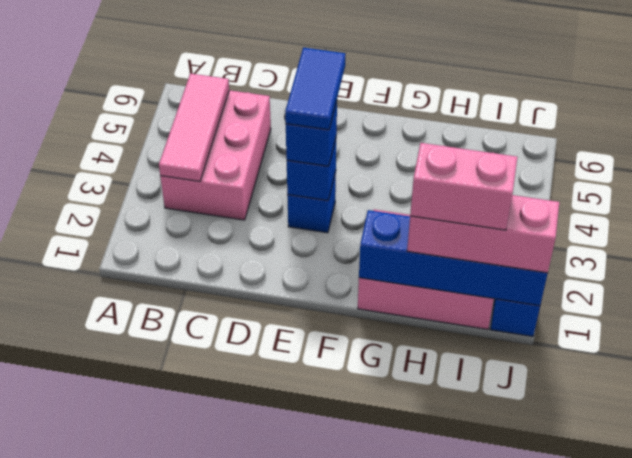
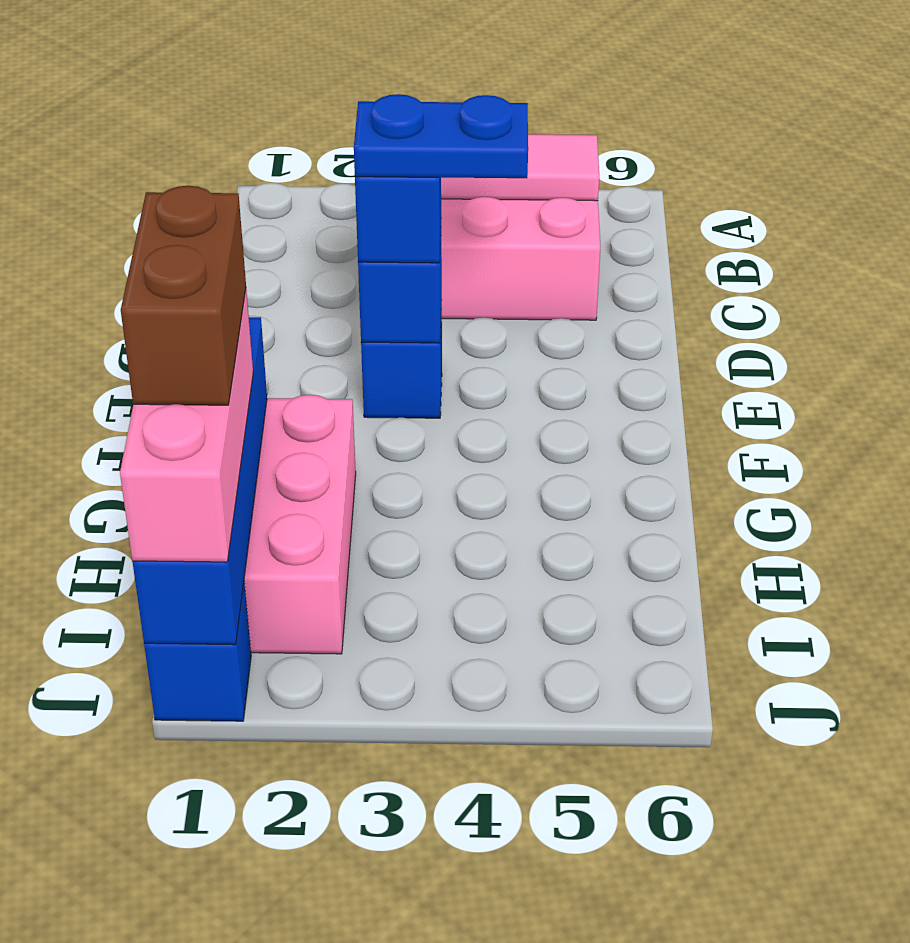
blue tile E3:E4 level 4 -> blue plate E3:E4 level 4
pink brick H1:I1 level 4 -> brown brick H1:I1 level 4

